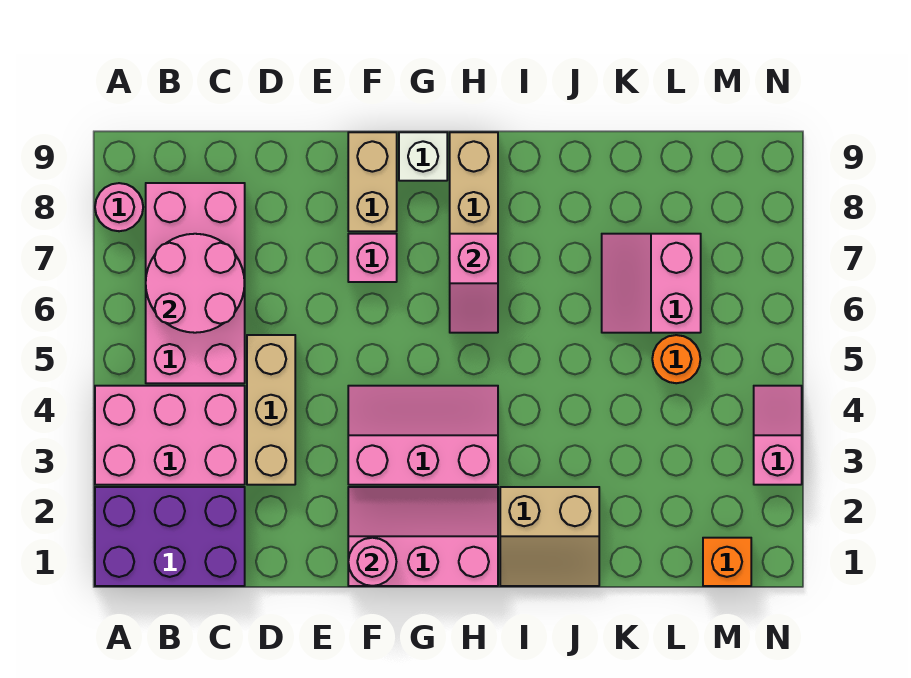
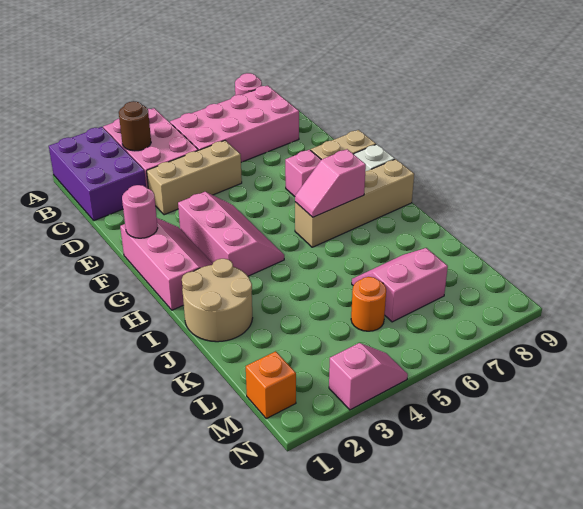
none -> brown round brick B3 level 2
pink round brick B6:C7 level 2 -> none
tan slope I1:J2 level 1 top 2 -> tan round brick I1:J2 level 1

